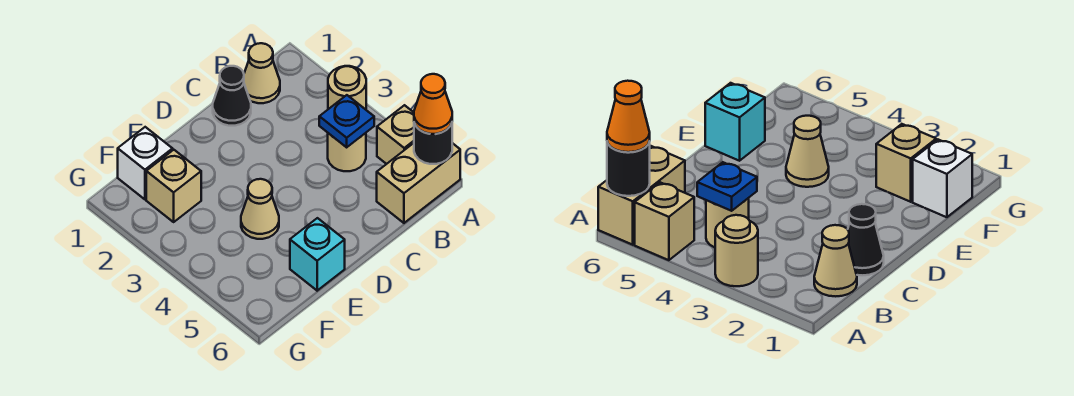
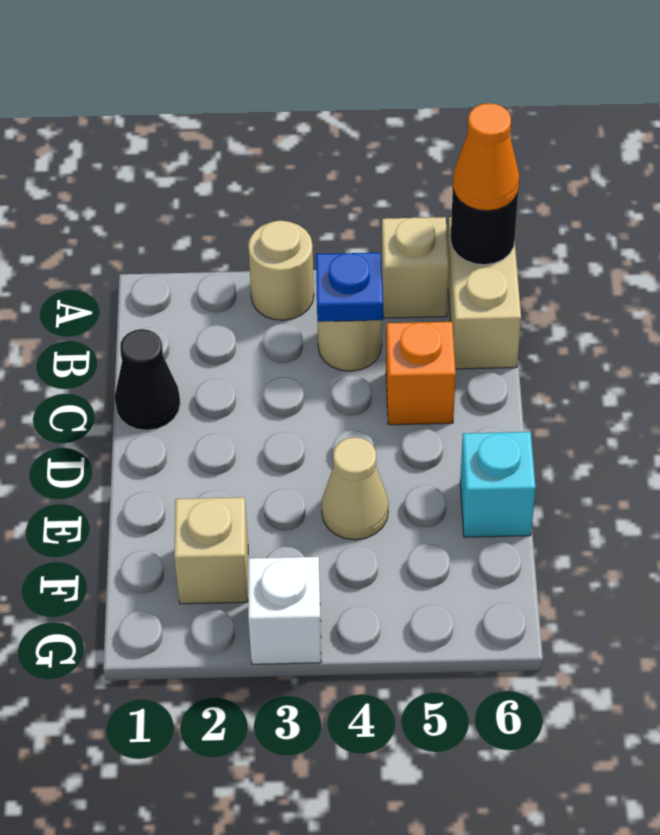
tan cone B1 level 1 -> none
none -> orange brick C5 level 1
white brick F1 level 1 -> white brick G3 level 1

